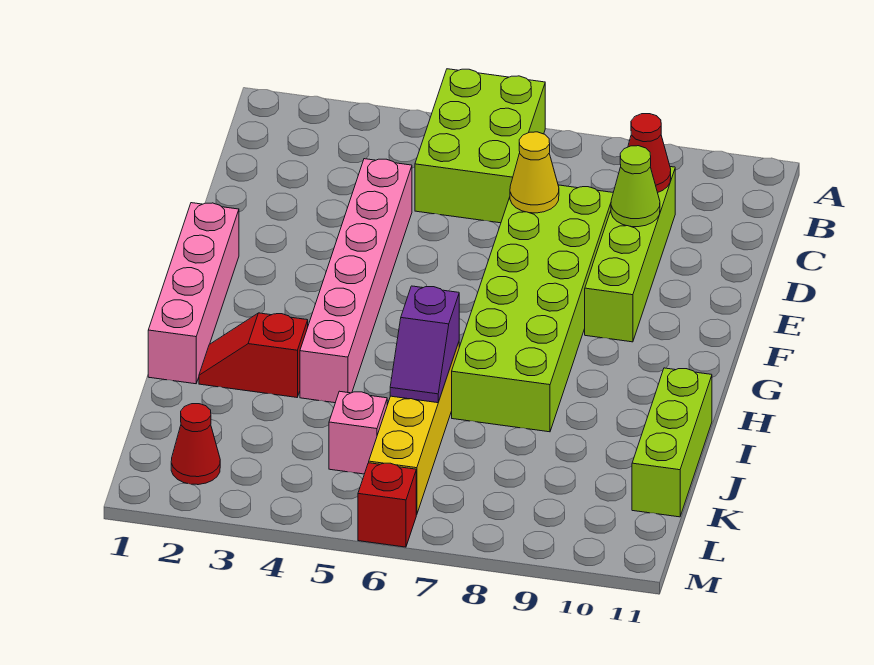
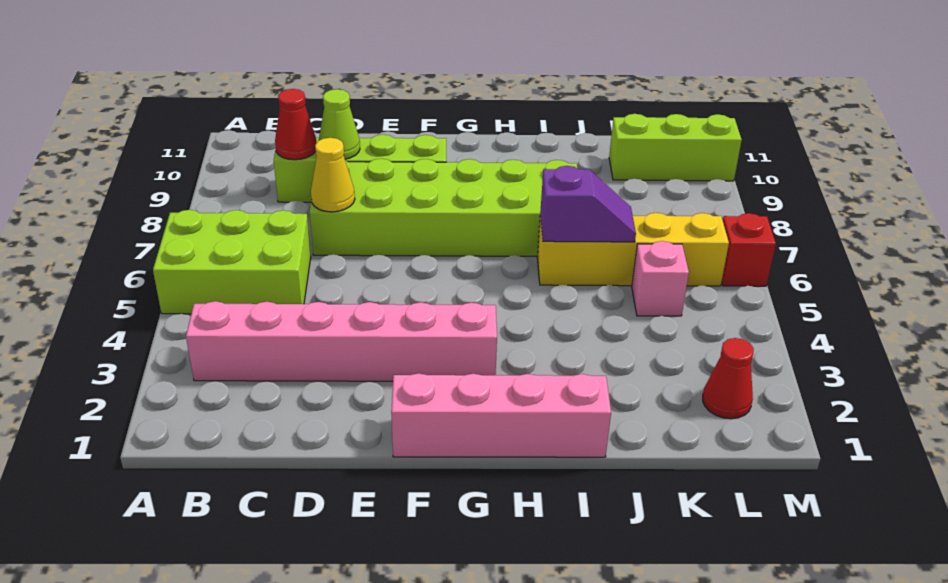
pink brick D4:I4 level 1 -> pink brick B3:G3 level 1
red slope I2:I3 level 1 top 3 -> none
lime brick I11:K11 level 1 -> lime brick K10:M10 level 1

